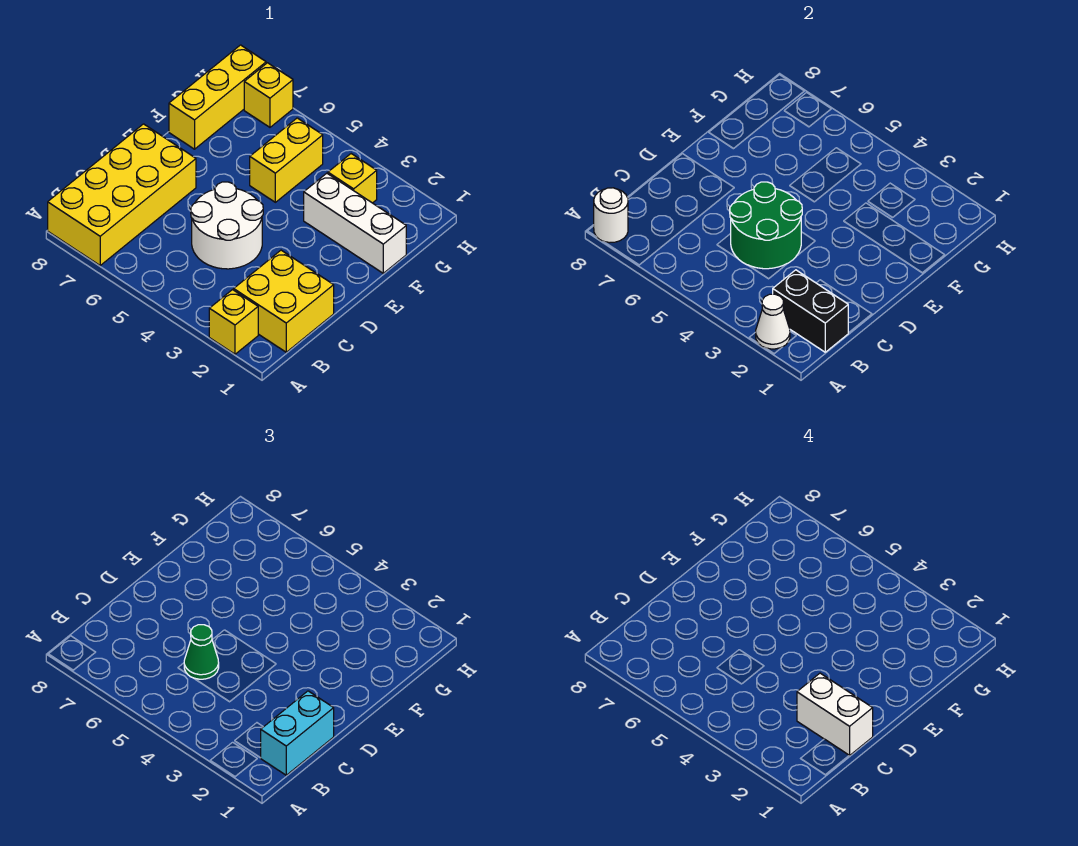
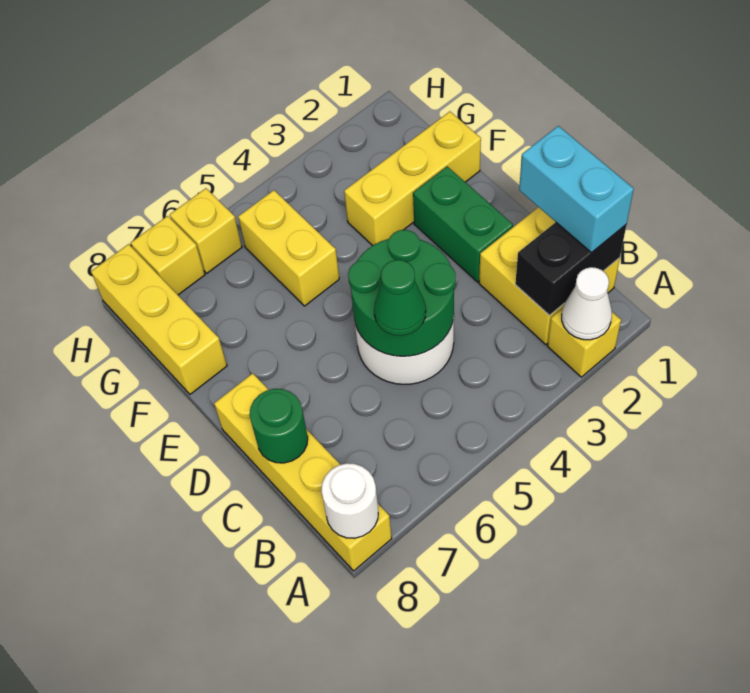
yellow brick A7:D8 level 1 -> yellow brick A8:D8 level 1
white brick C1:C2 level 4 -> none
none -> green round brick C8 level 2
none -> green brick D2:E2 level 1
white brick F1:F3 level 1 -> yellow brick F1:F3 level 1
yellow brick G3 level 1 -> yellow brick H6 level 1

